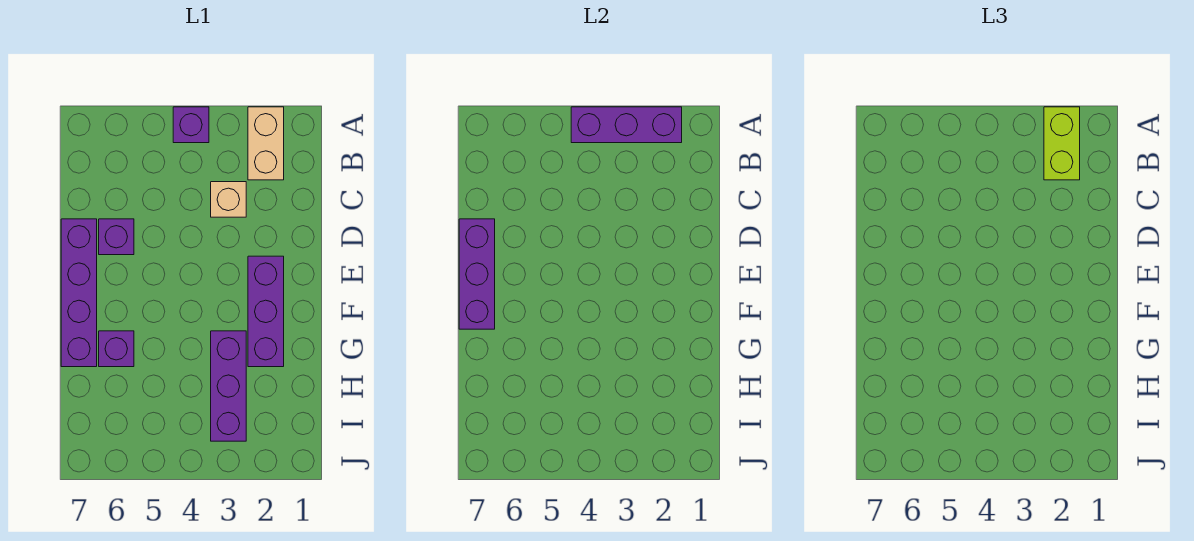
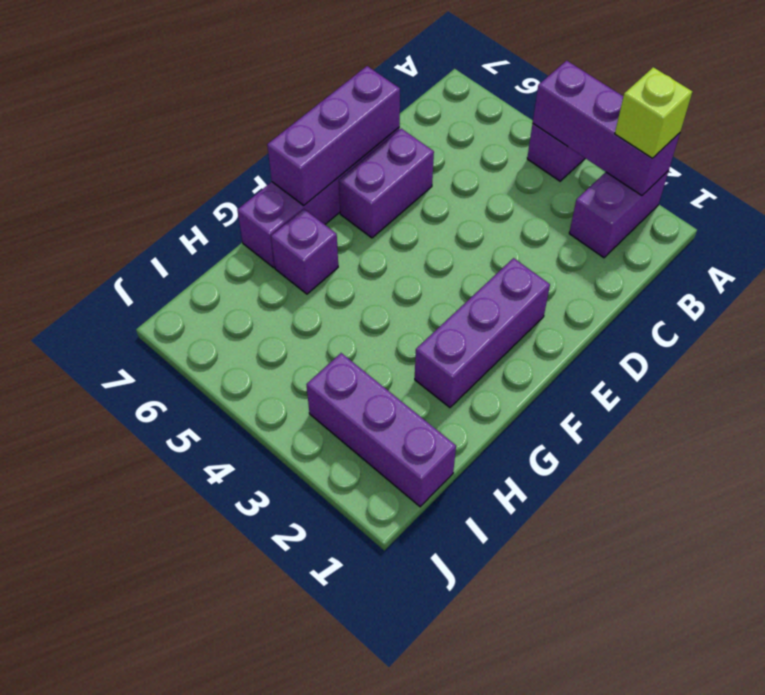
tan brick A2:B2 level 1 -> purple brick A2:B2 level 1
lime brick A2:B2 level 3 -> lime brick A2 level 3
tan brick C3 level 1 -> none
purple brick D6 level 1 -> purple brick D6:E6 level 1
purple brick G3:I3 level 1 -> purple brick I1:I3 level 1

